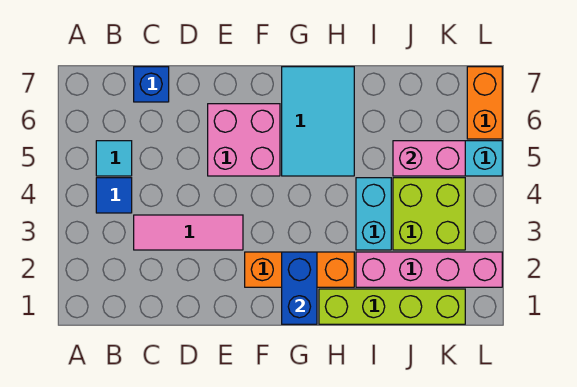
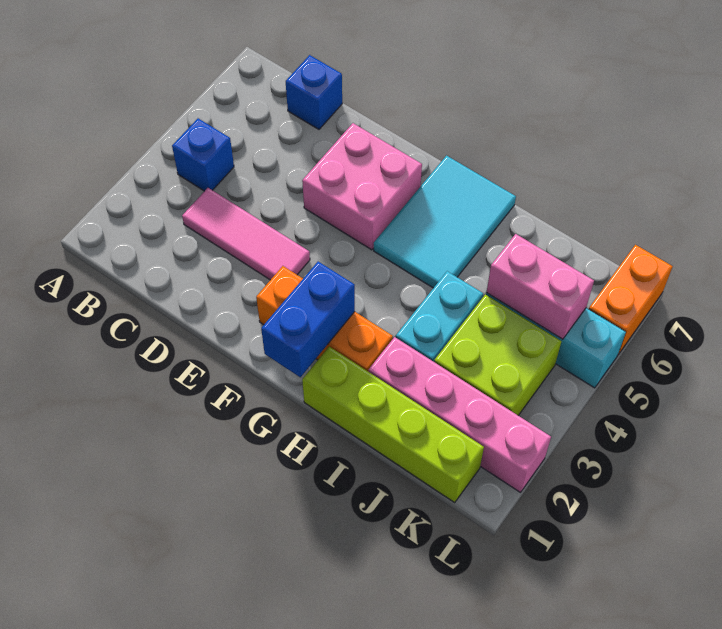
blue tile B4 level 1 -> blue brick B4 level 1
cyan tile B5 level 1 -> none

